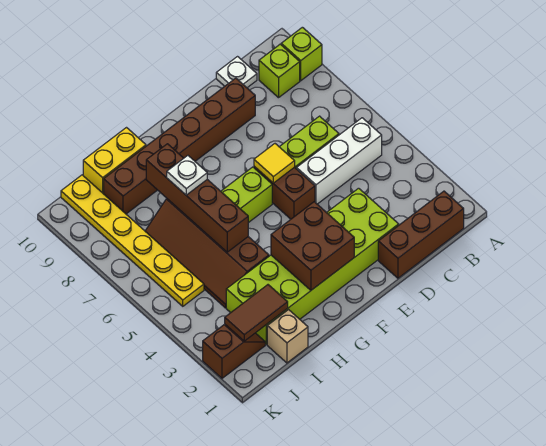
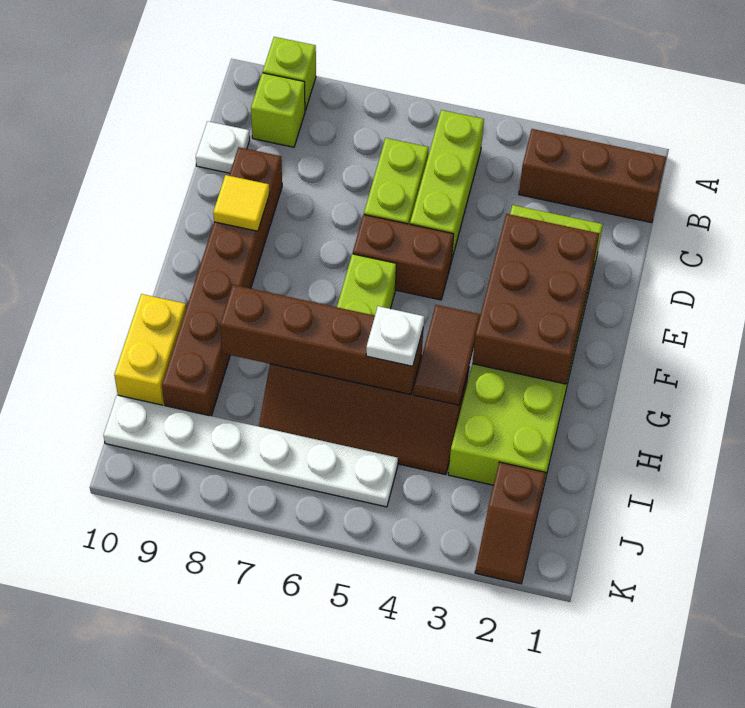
brown brick B1:D1 level 1 -> brown brick B1:B3 level 1
white brick B5:D5 level 1 -> lime brick B5:D5 level 1
yellow tile E6 level 2 -> yellow tile E9 level 2
brown brick F2:G3 level 2 -> brown brick E2:G3 level 2
white plate H7 level 3 -> white plate H5 level 3
tan brick I1 level 1 -> none
brown tile I2:J2 level 2 -> brown tile G4:H4 level 2
brown slope J2:K2 level 1 top K -> brown slope J2:K2 level 1 top J
yellow plate J5:J10 level 1 -> white plate J5:J10 level 1

